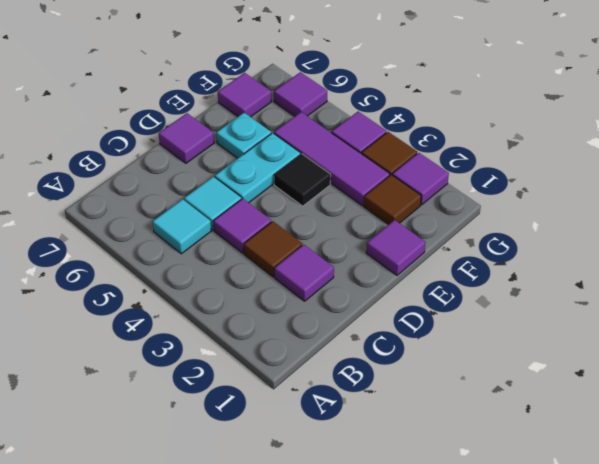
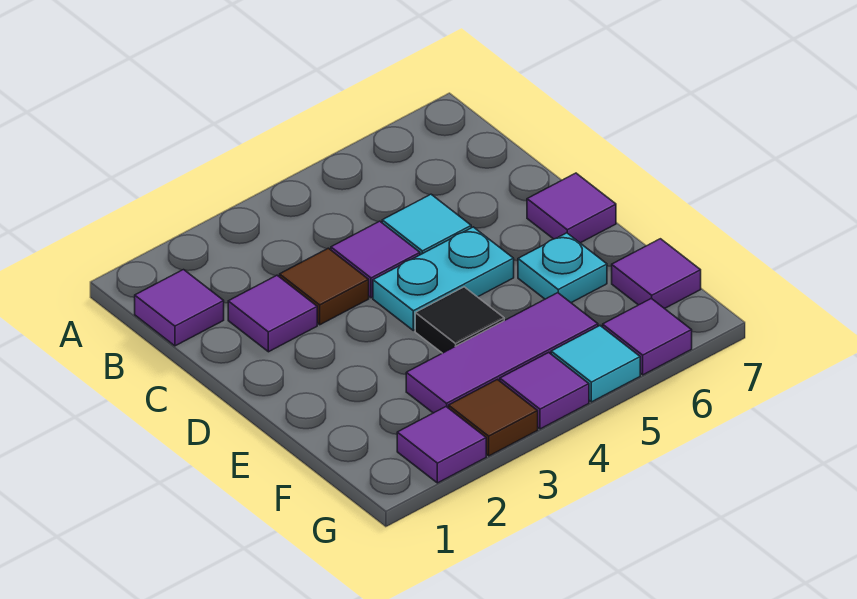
cyan tile B5 level 1 -> cyan tile G5 level 1
cyan plate D5:E5 level 1 -> cyan plate D4:D5 level 1
purple tile E1 level 1 -> purple tile B1 level 1
brown tile F2 level 1 -> none

